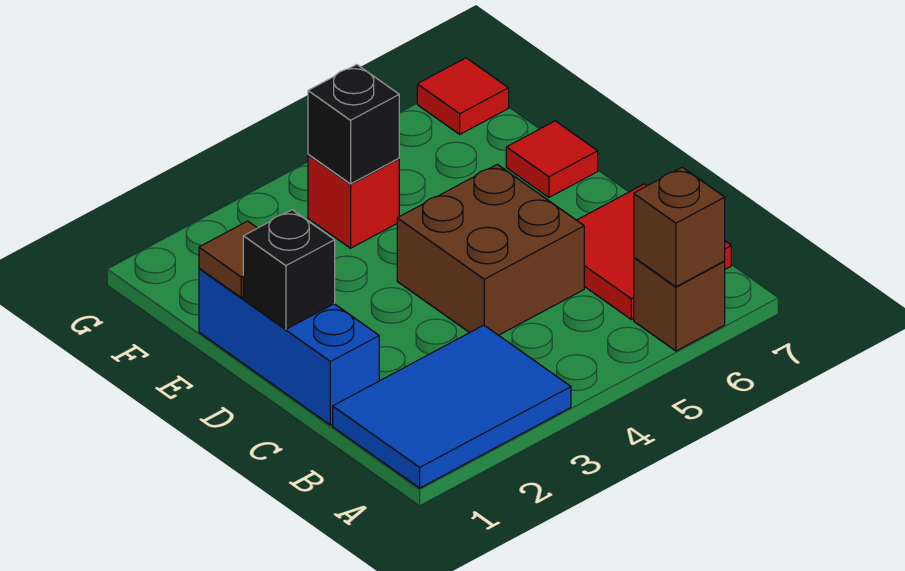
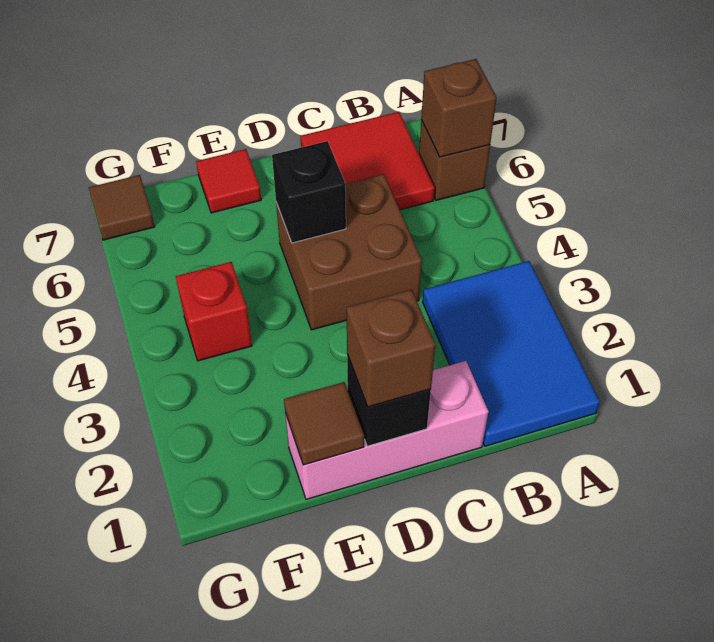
blue brick C1:E1 level 1 -> pink brick C1:E1 level 1
none -> brown brick D1 level 3
black brick F4 level 2 -> black brick D5 level 2
red tile G7 level 1 -> brown tile G7 level 1

